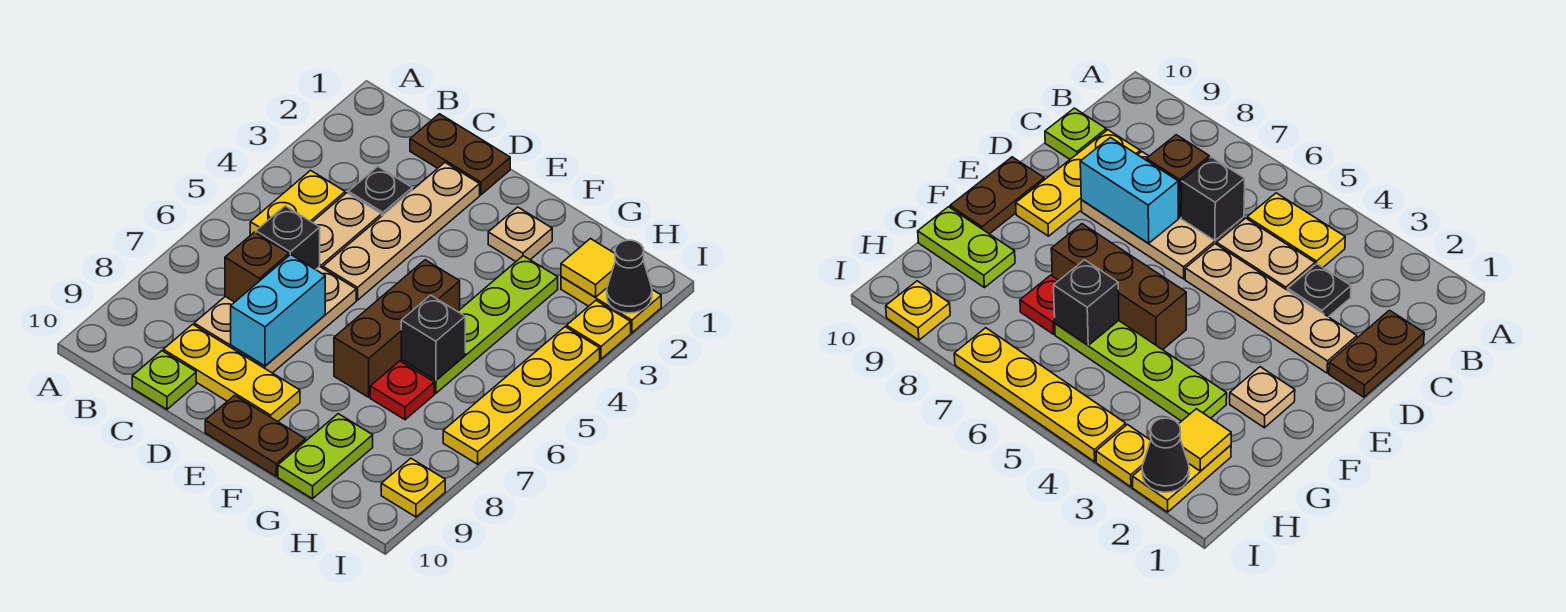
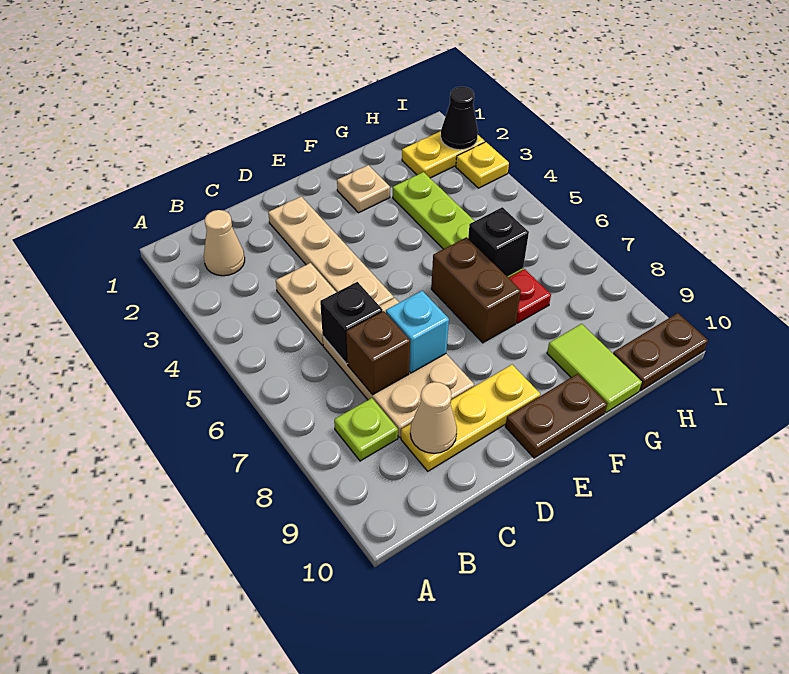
none -> tan cone B2 level 1
yellow plate B4:B5 level 1 -> none
brown plate C1:D1 level 1 -> brown plate H10:I10 level 1
black plate C3 level 1 -> none
none -> tan cone C9 level 2
lime plate C10 level 1 -> lime plate B8 level 1
cyan brick D7:D8 level 2 -> cyan brick D7 level 2
brown brick F5:F7 level 1 -> brown brick F6:F7 level 1
lime plate G9:G10 level 1 -> lime tile G9:G10 level 1
yellow tile H2 level 2 -> none
yellow plate I4:I7 level 1 -> none
yellow plate I9 level 1 -> none

